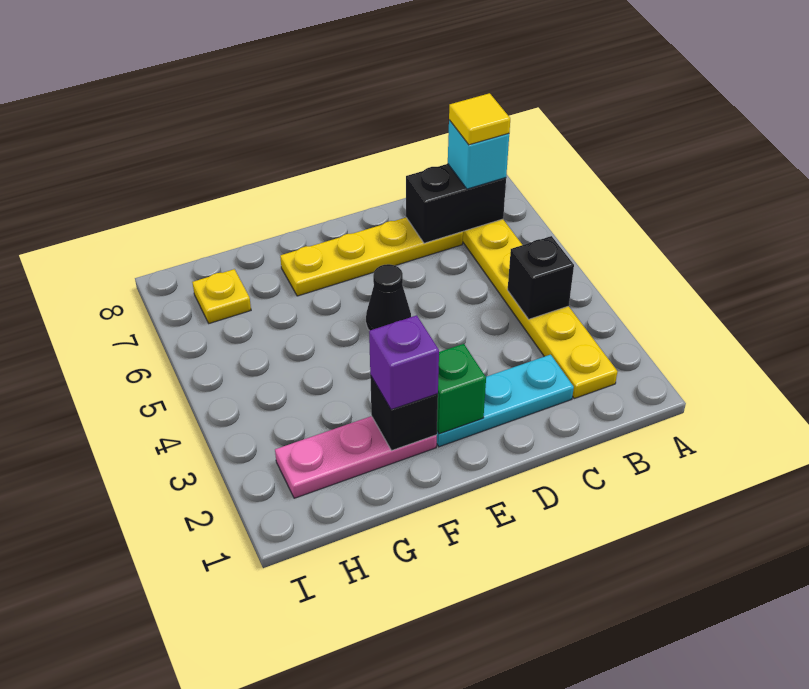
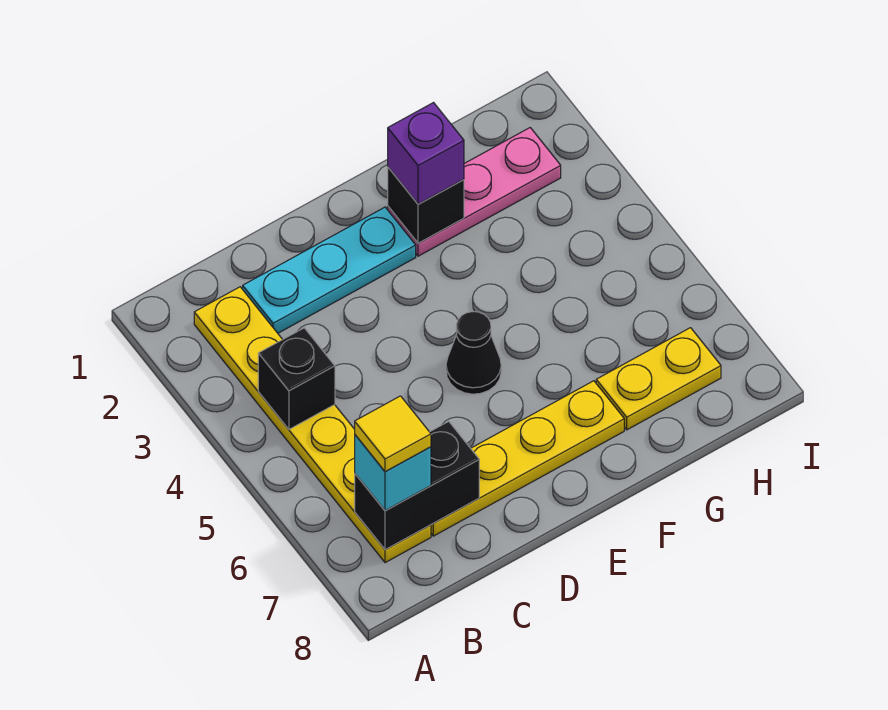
green brick E2 level 2 -> none
yellow plate H7 level 1 -> yellow plate G7:H7 level 1

